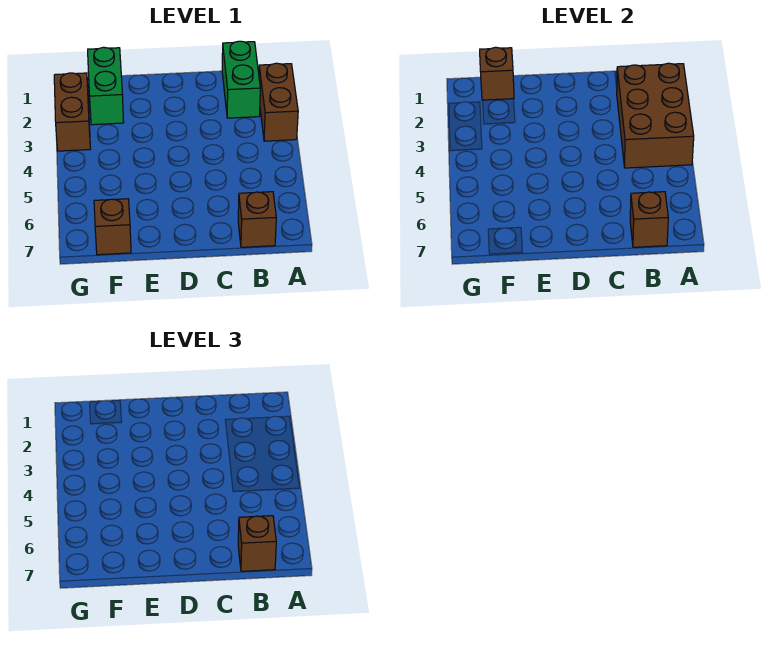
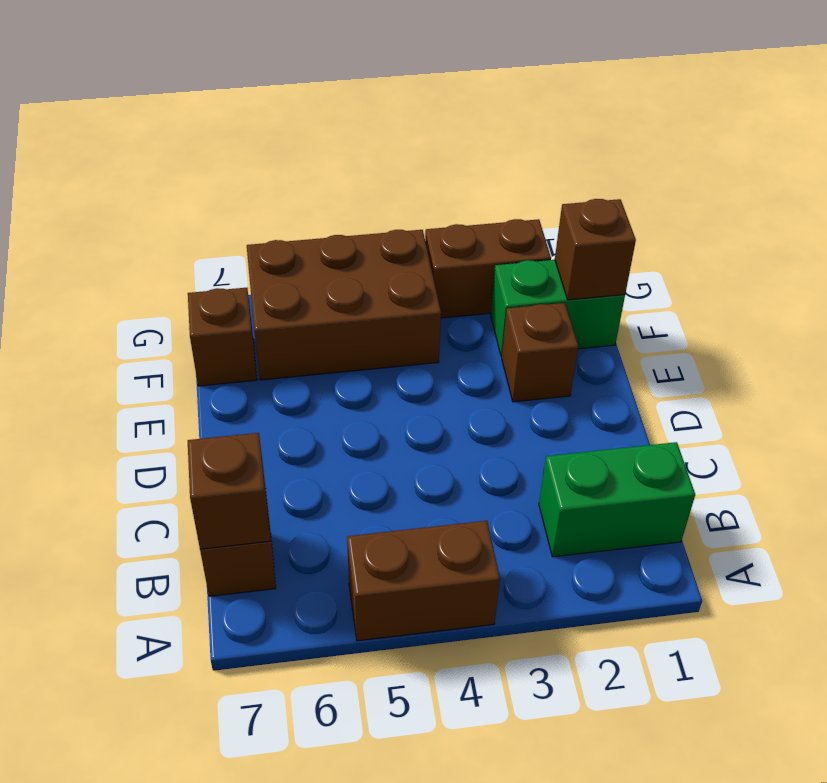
brown brick A2:A3 level 1 -> brown brick A4:A5 level 1
brown brick A2:B4 level 2 -> brown brick F4:G6 level 1
brown brick B7 level 3 -> brown brick E2 level 1

